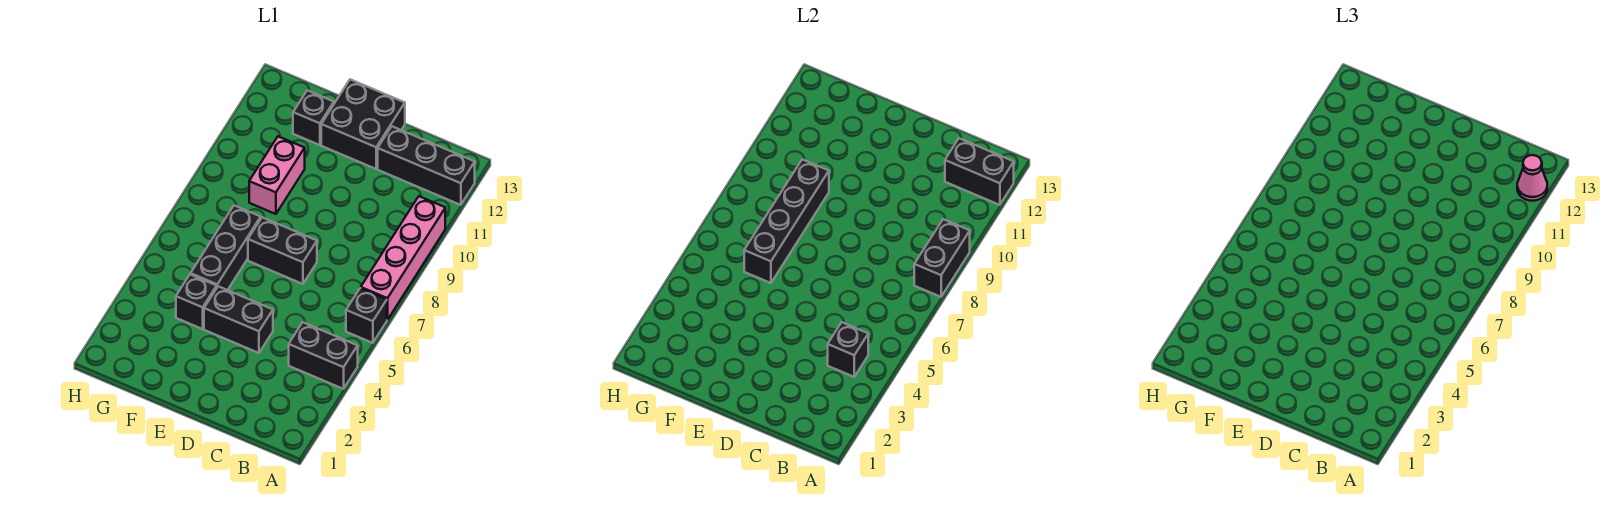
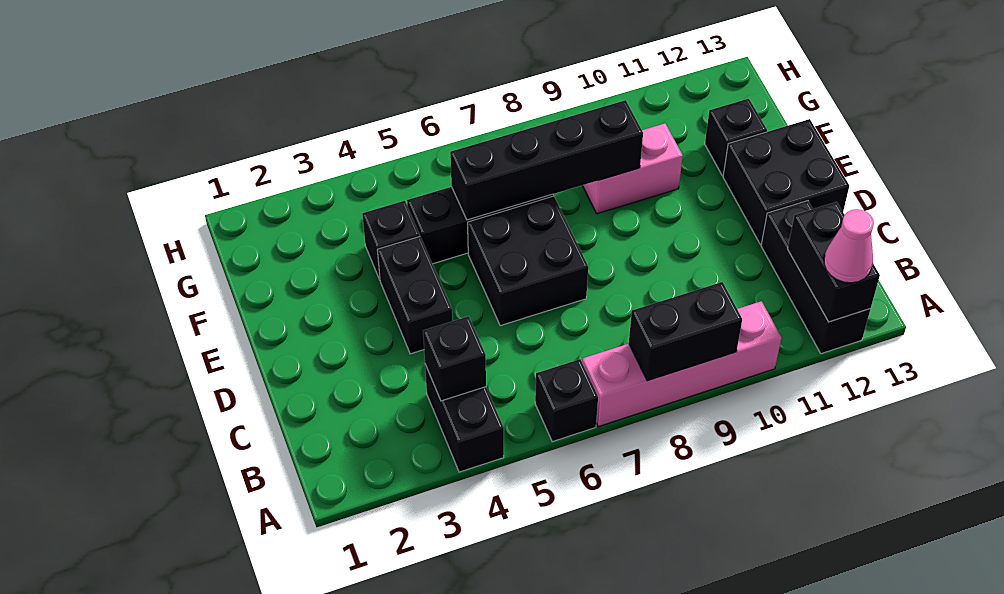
black brick D7:E7 level 1 -> black brick D6:E7 level 1

